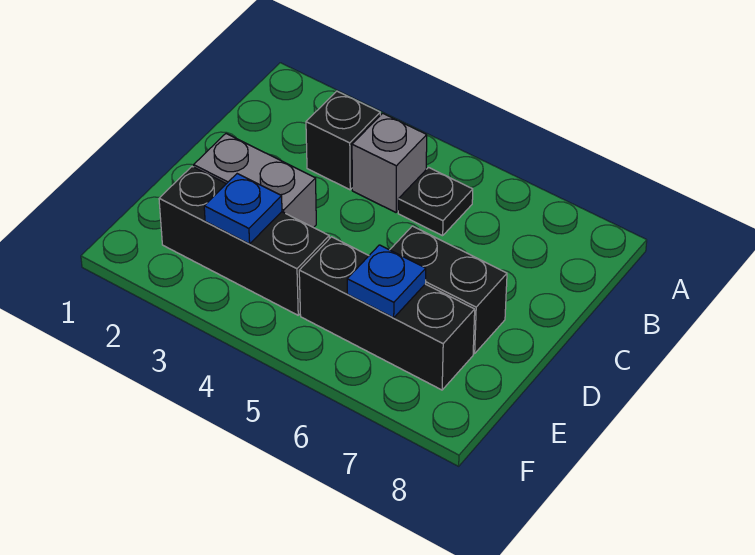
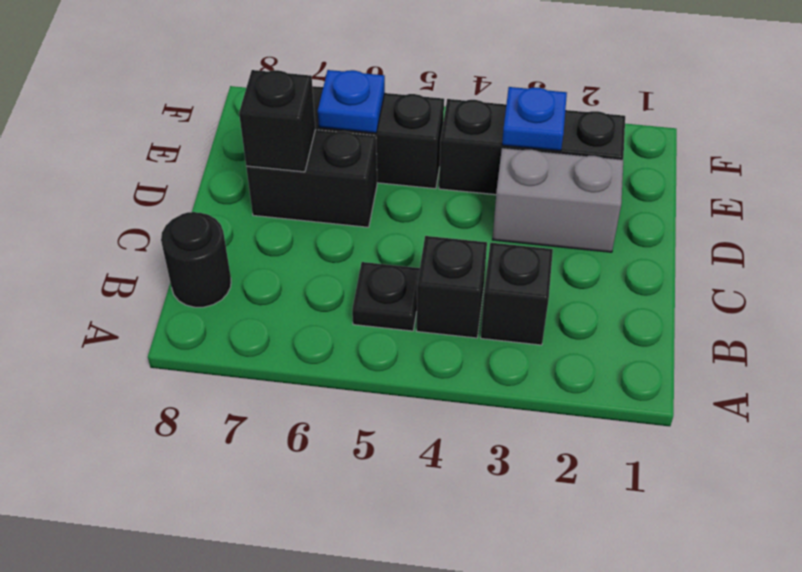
grey brick B4 level 1 -> black brick B4 level 1
none -> black round brick B8 level 1
none -> black brick D7 level 2

